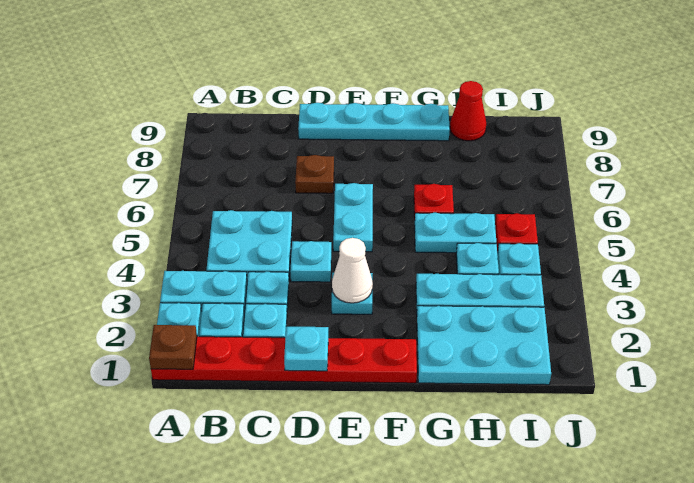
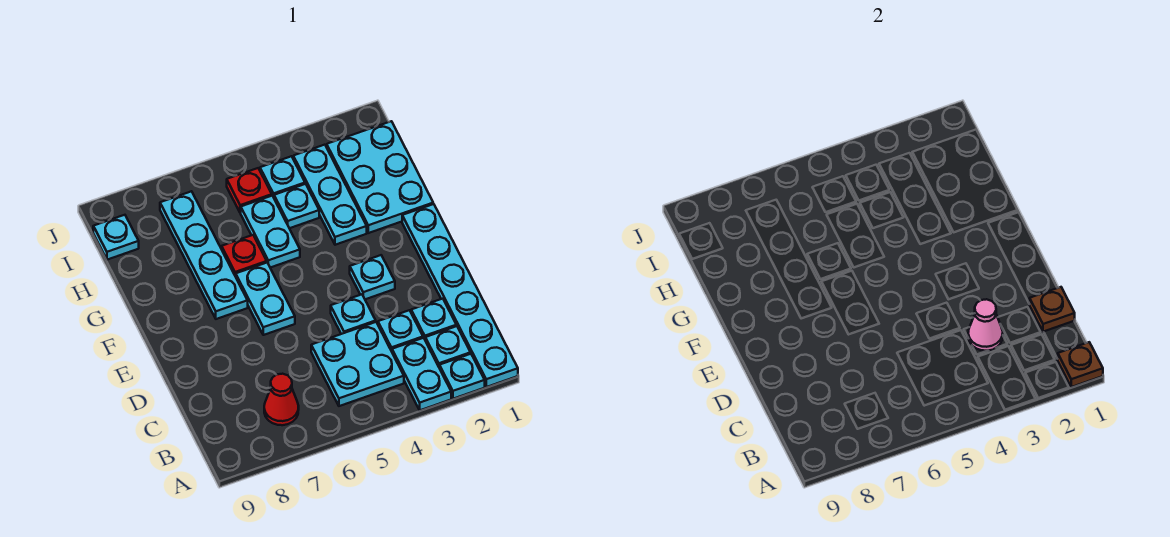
red plate A1:F1 level 1 -> cyan plate A1:F1 level 1
none -> pink cone C3 level 2
cyan plate D1 level 2 -> cyan plate I9 level 1
brown plate D7 level 1 -> brown plate C1 level 2
cyan plate D9:G9 level 1 -> cyan plate F7:I7 level 1
white cone E3 level 2 -> none
cyan plate E5:E6 level 1 -> cyan plate E6:F6 level 1
red cone H9 level 1 -> red cone B7 level 1

